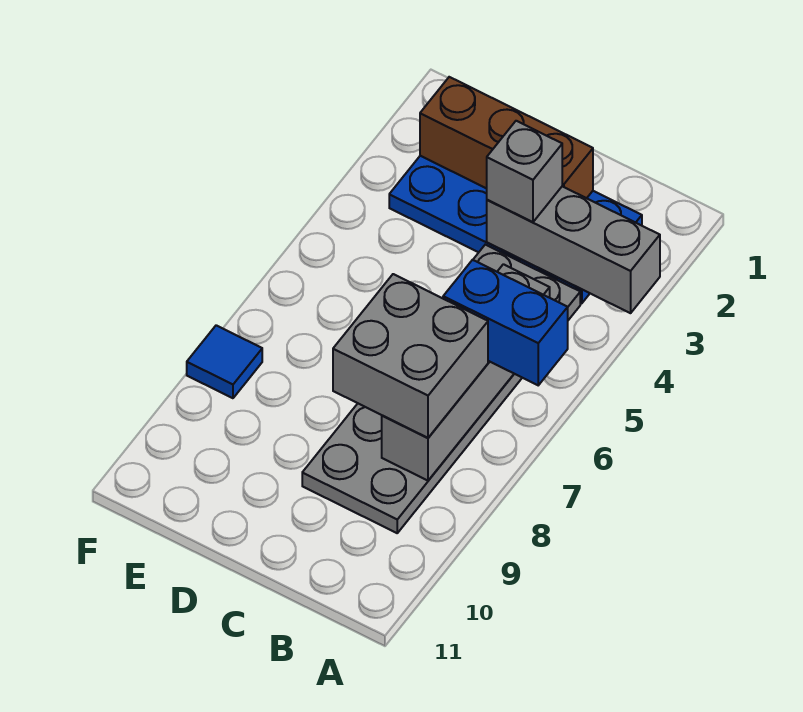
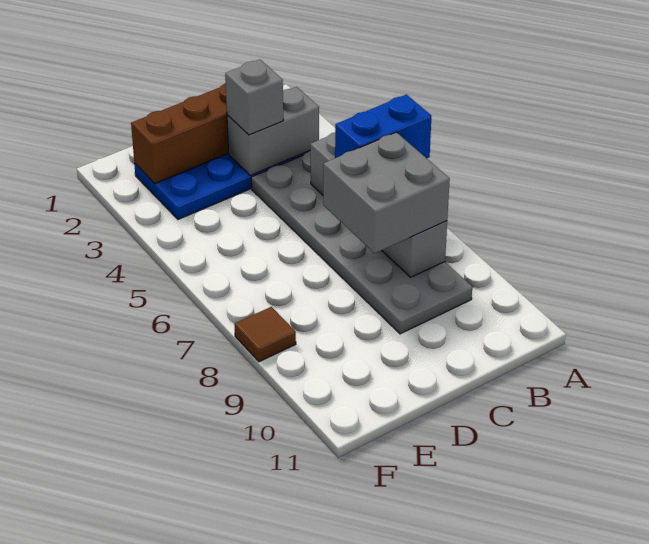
grey brick A3:C3 level 2 -> grey brick B3:C3 level 2
blue tile F8 level 1 -> brown tile F8 level 1

